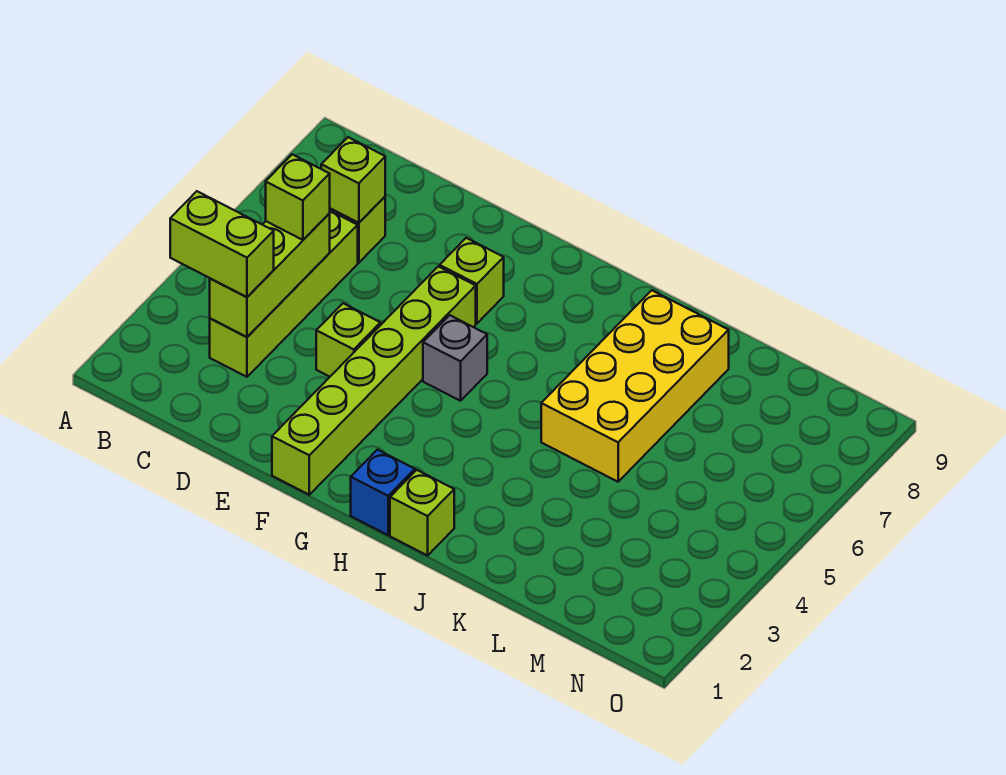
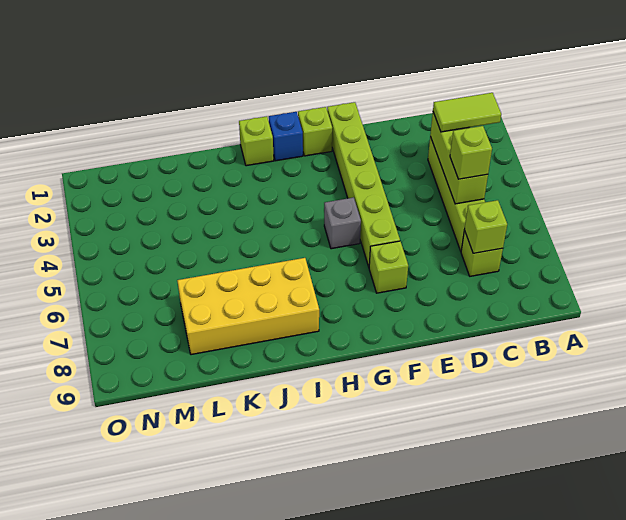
lime brick B3:C3 level 3 -> lime tile B3:C3 level 3
lime brick E4 level 1 -> lime brick G1 level 1
yellow brick J5:K8 level 1 -> yellow brick I7:L8 level 1

